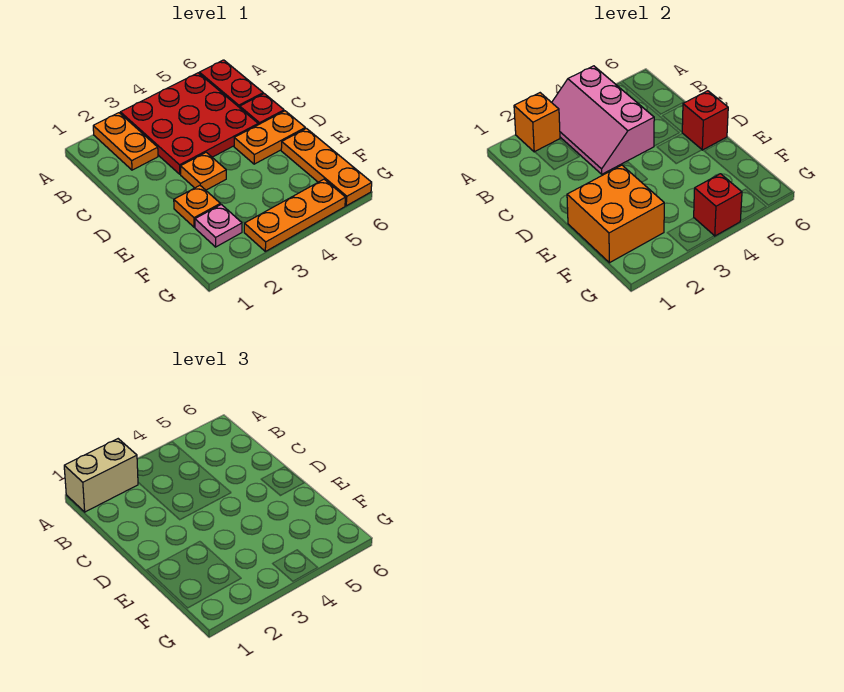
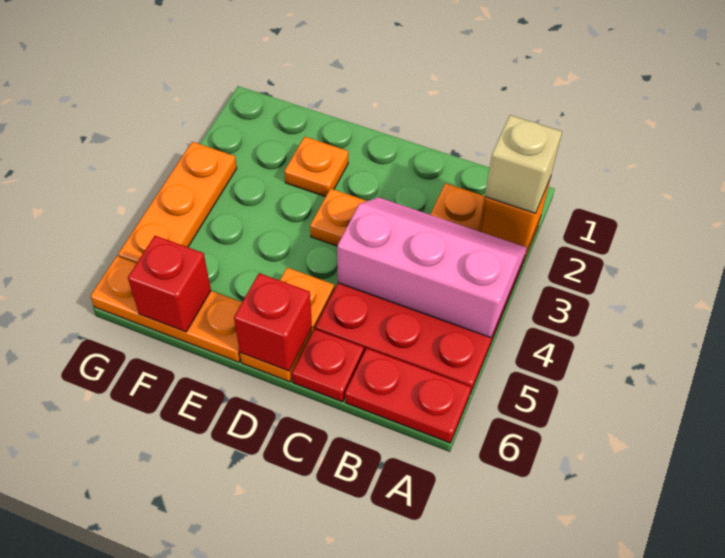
tan brick A1:A2 level 3 -> tan brick A2 level 3
orange brick E1:F2 level 2 -> none
pink plate F2 level 1 -> none
red brick G4 level 2 -> red brick F6 level 2

